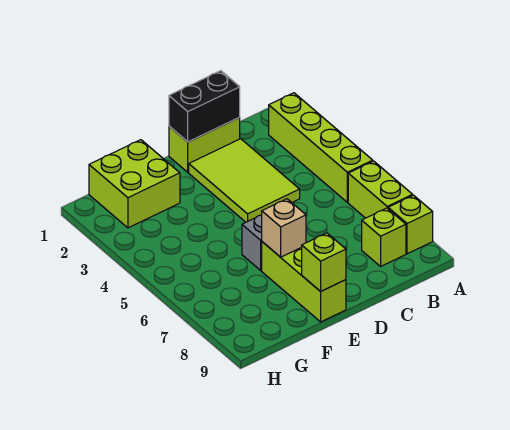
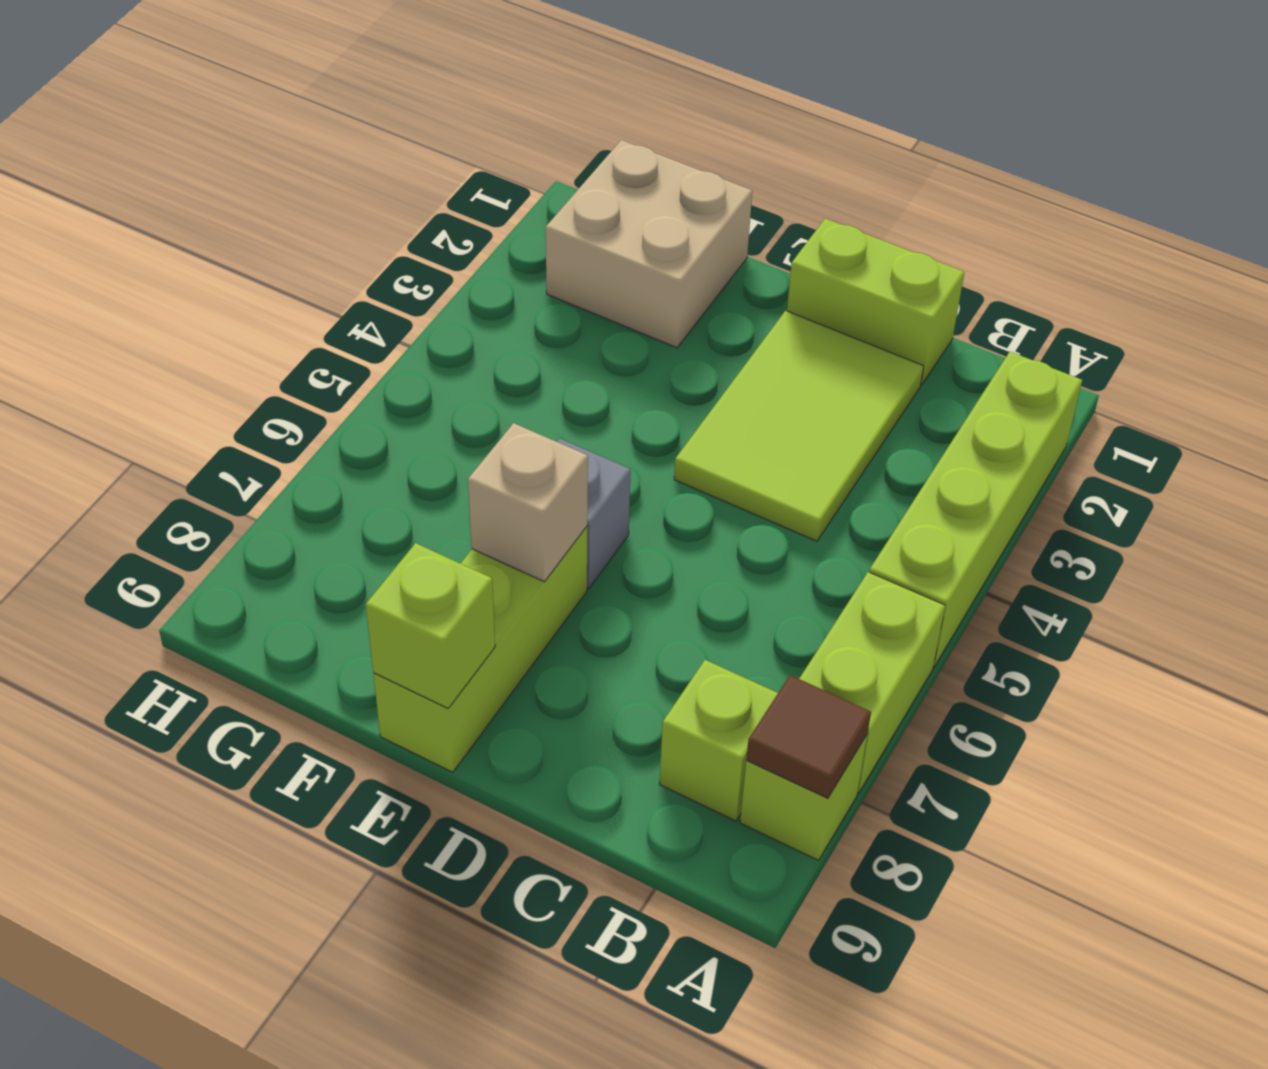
none -> brown tile A8 level 2
black brick C1:D1 level 2 -> none
lime brick F1:G2 level 1 -> tan brick F1:G2 level 1

